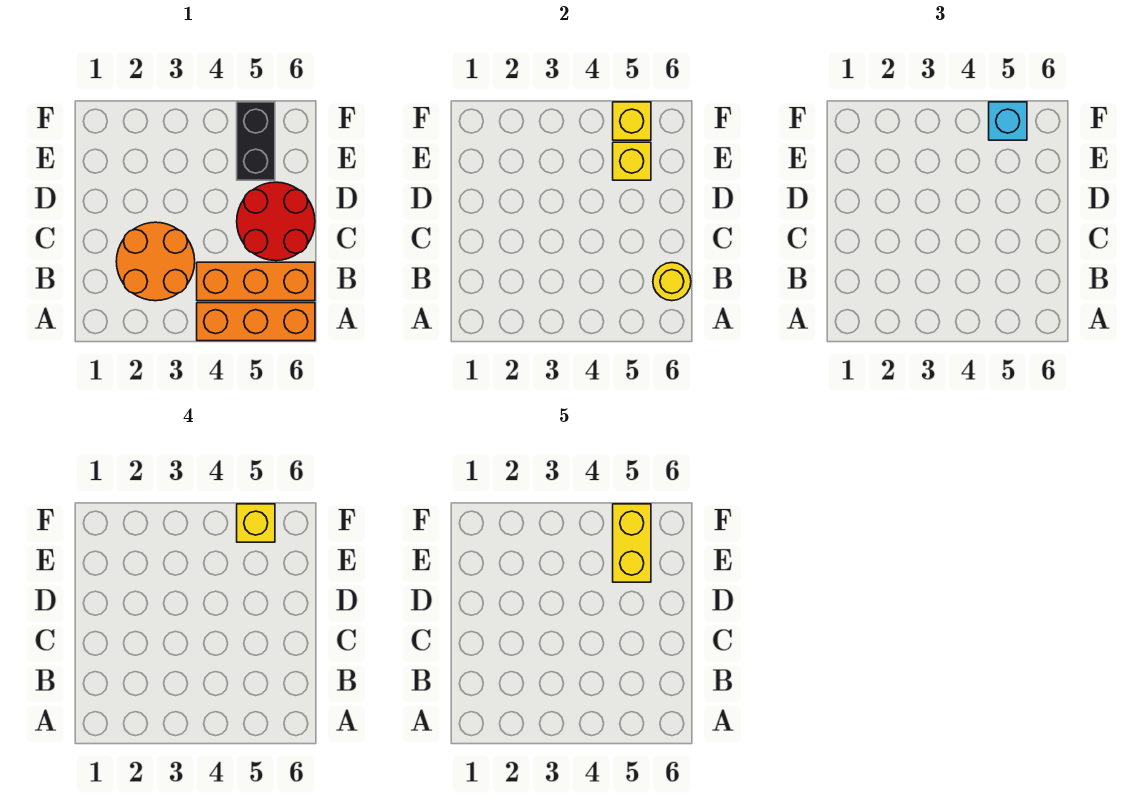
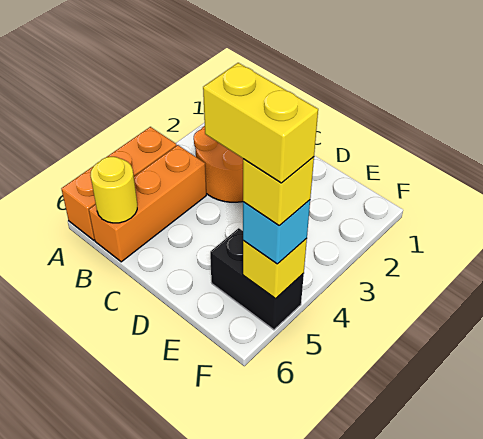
red round brick C5:D6 level 1 -> none
yellow brick E5 level 2 -> none

